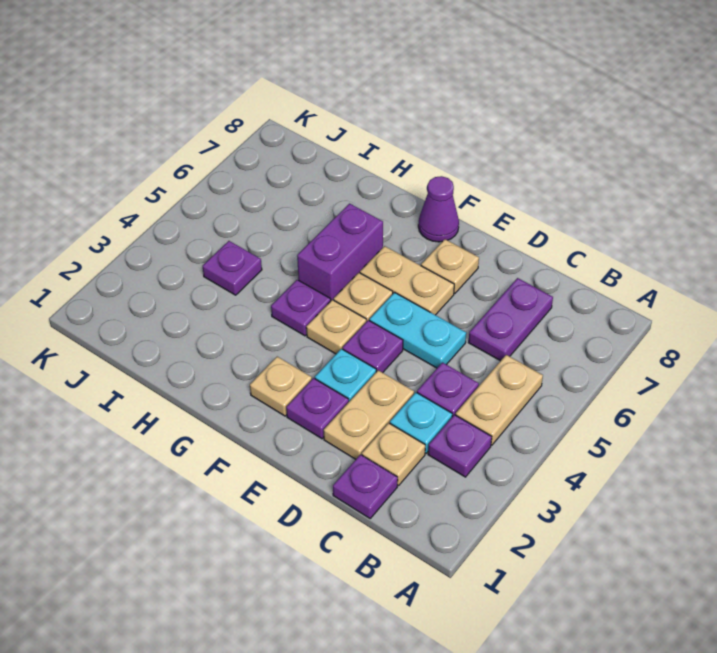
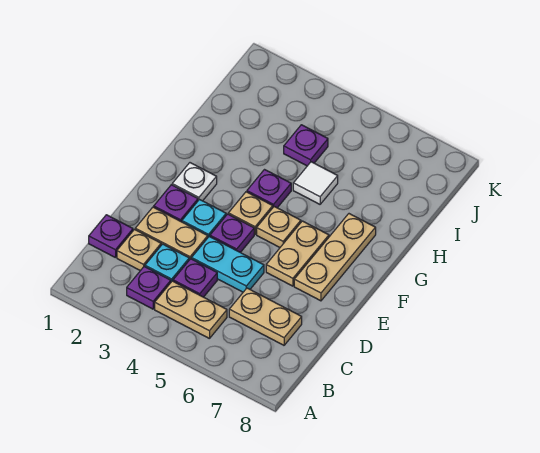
purple plate C6:C7 level 1 -> tan plate C6:C7 level 1
cyan plate D5:E5 level 1 -> cyan plate D4:D5 level 1
tan plate E7 level 1 -> tan plate E7:G7 level 1
tan plate F2 level 1 -> white plate F2 level 1
purple cone F8 level 1 -> none
purple brick G5:G6 level 1 -> none
none -> white tile H5 level 1

